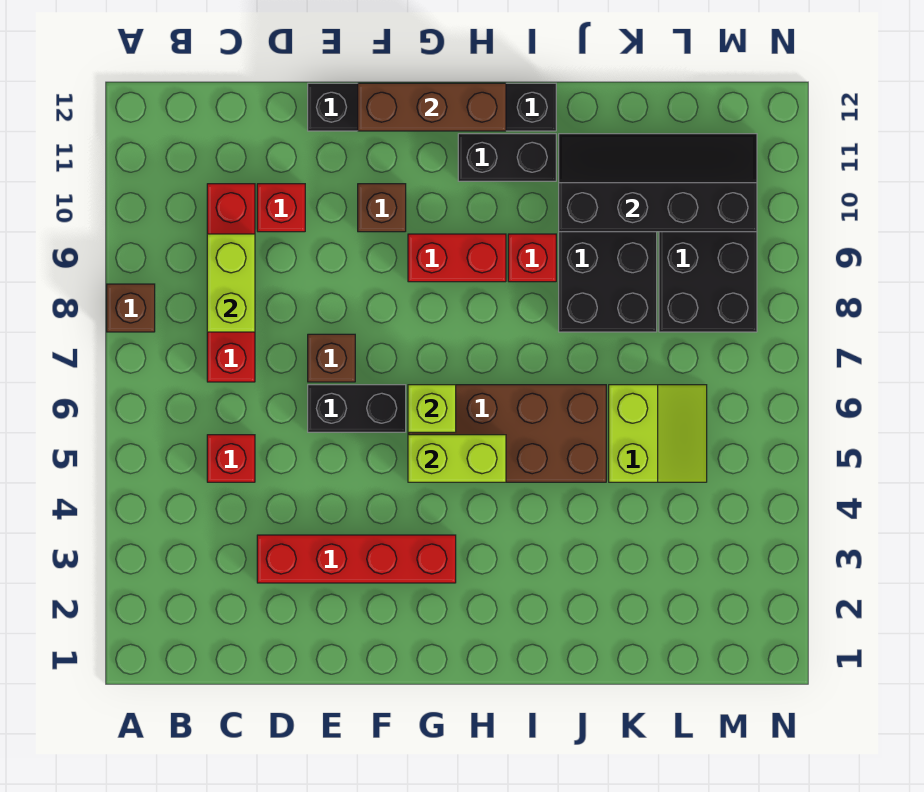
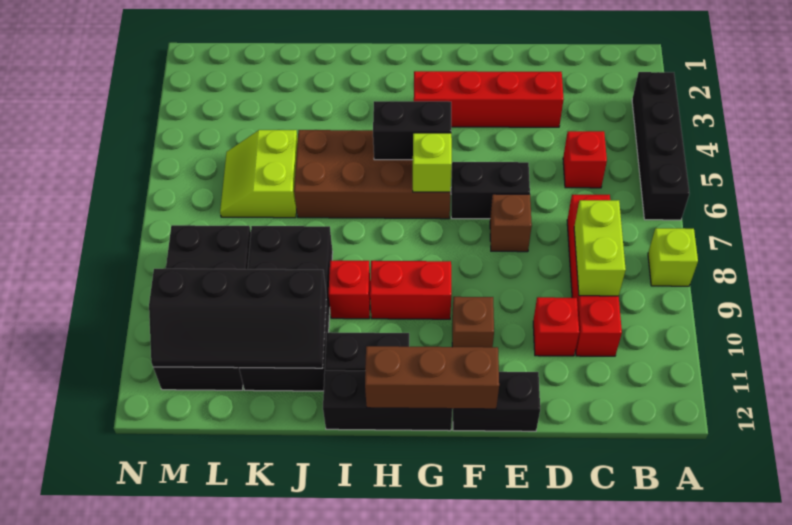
none -> black brick A3:A6 level 1
brown brick A8 level 1 -> lime brick A8 level 1
lime brick G5:H5 level 2 -> black brick G5:H5 level 2

